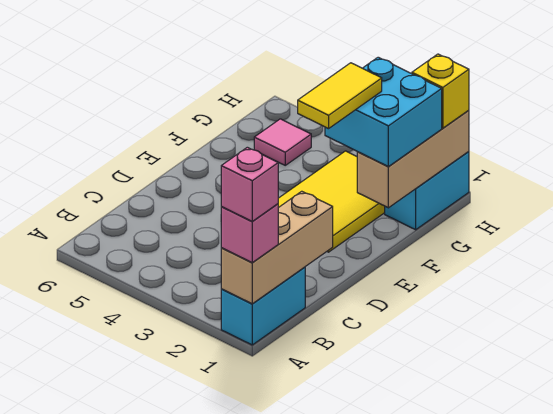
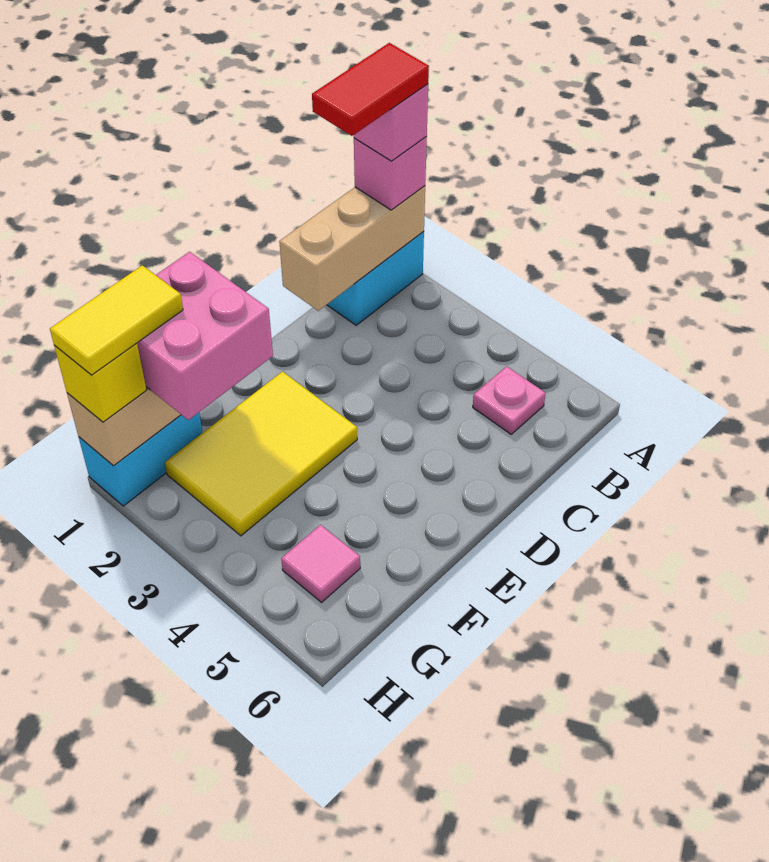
none -> red tile A1:B1 level 5
none -> pink plate B5 level 1
yellow tile E2:F2 level 4 -> yellow tile G1:H1 level 4
cyan brick F1:G2 level 3 -> pink brick F1:G2 level 3

